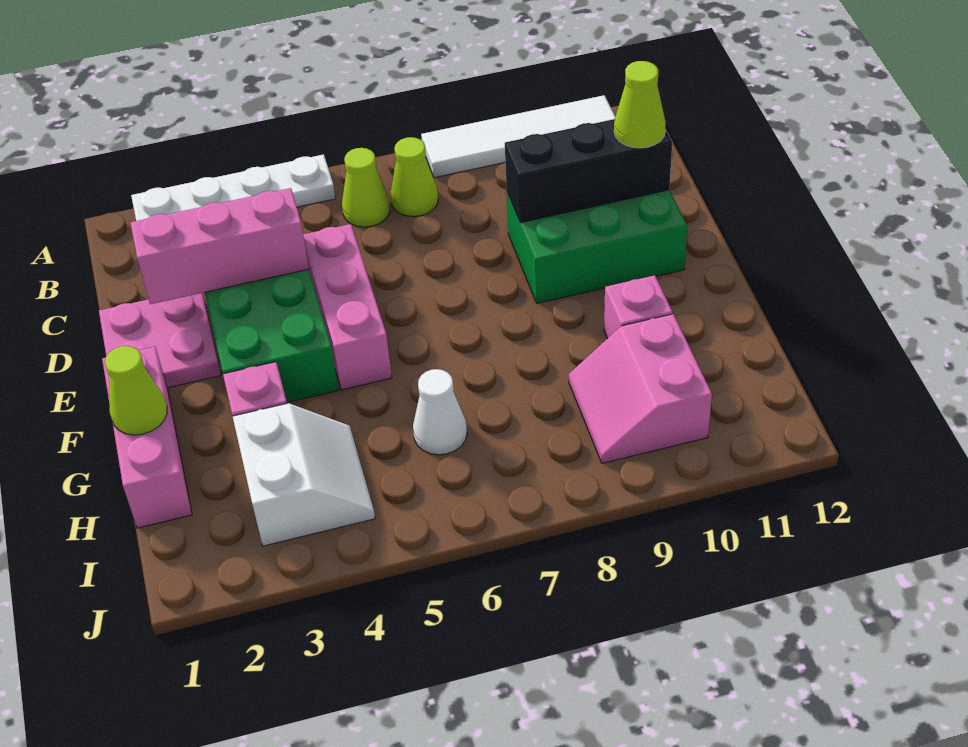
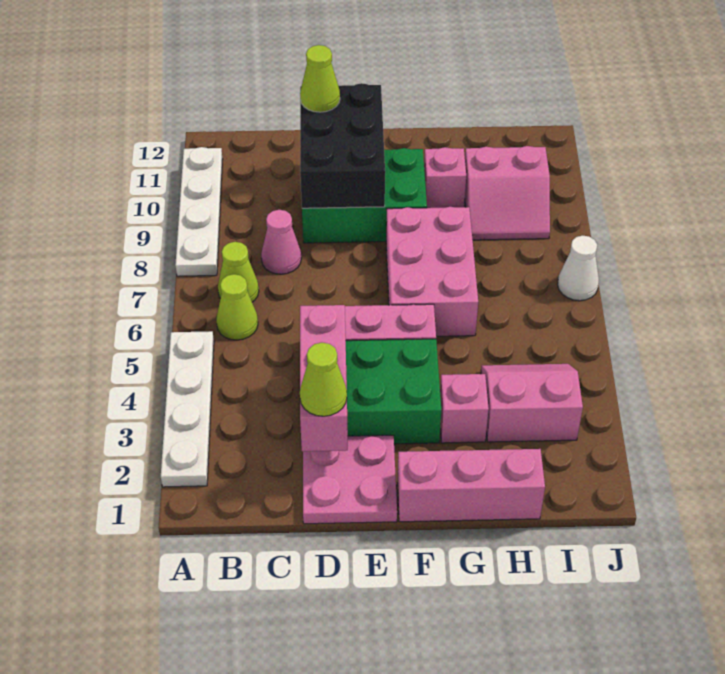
white tile A8:A11 level 1 -> white plate A8:A11 level 1
none -> pink cone C8 level 1
green brick D9:E11 level 1 -> green brick D9:F10 level 1
black brick D9:D11 level 2 -> black brick D9:E11 level 2
none -> pink brick F6:G8 level 1
lime cone G1 level 2 -> lime cone D2 level 3
white slope H3:I4 level 1 top 3 -> pink slope H3:I4 level 1 top 3
white cone H6 level 1 -> white cone J7 level 1

